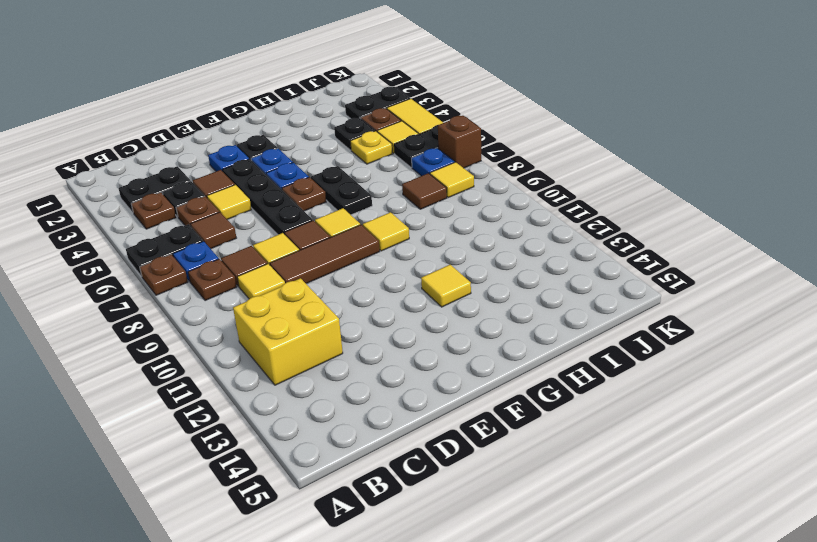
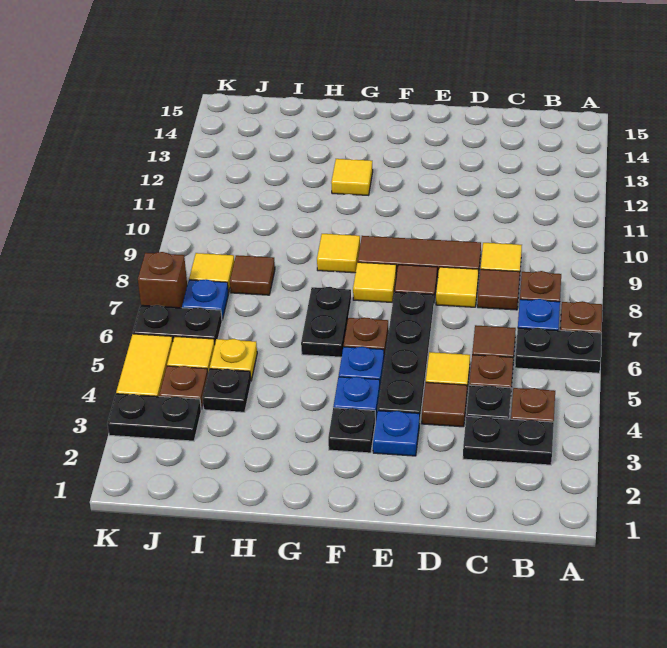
yellow brick B11:C12 level 1 -> none

